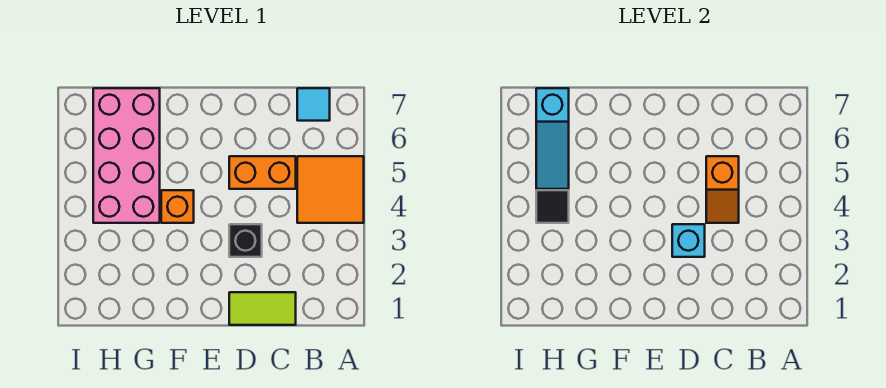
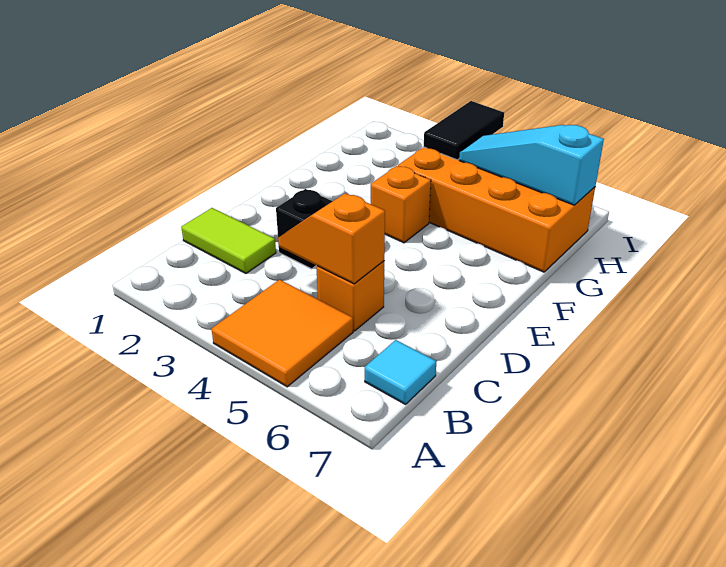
lime tile C1:D1 level 1 -> lime tile C1:C2 level 1
orange brick C5:D5 level 1 -> orange brick C5 level 1
cyan brick D3 level 2 -> none
pink brick G4:H7 level 1 -> orange brick G4:H7 level 1
black tile H4 level 2 -> black tile H4:I4 level 2

